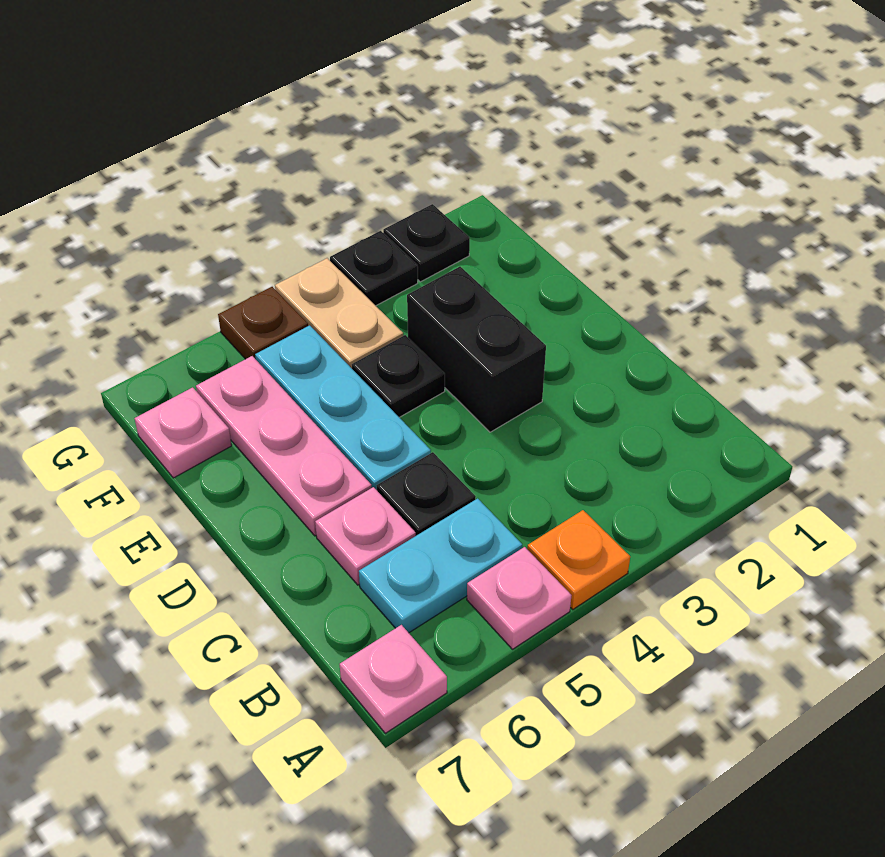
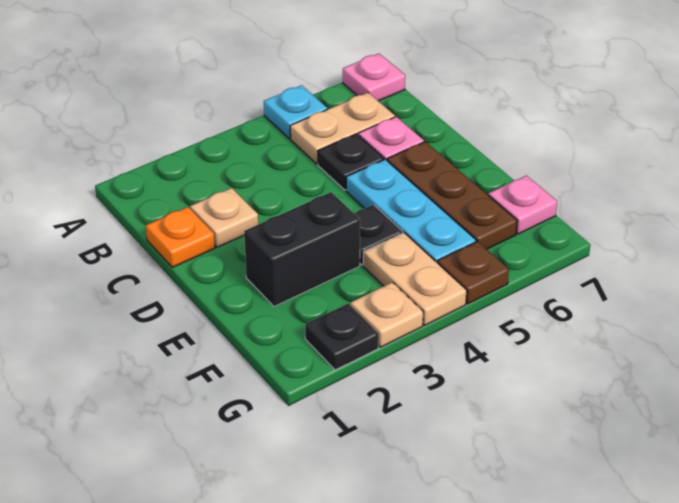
orange plate A4 level 1 -> orange plate C1 level 1
pink plate A5 level 1 -> cyan plate A5 level 1
cyan plate B5:B6 level 1 -> tan plate B5:B6 level 1
none -> tan plate C2 level 1
black brick D3:E3 level 1 -> black brick E2:E3 level 1
pink plate D6:F6 level 1 -> brown plate D6:F6 level 1
black plate G3 level 1 -> tan plate G3 level 1

